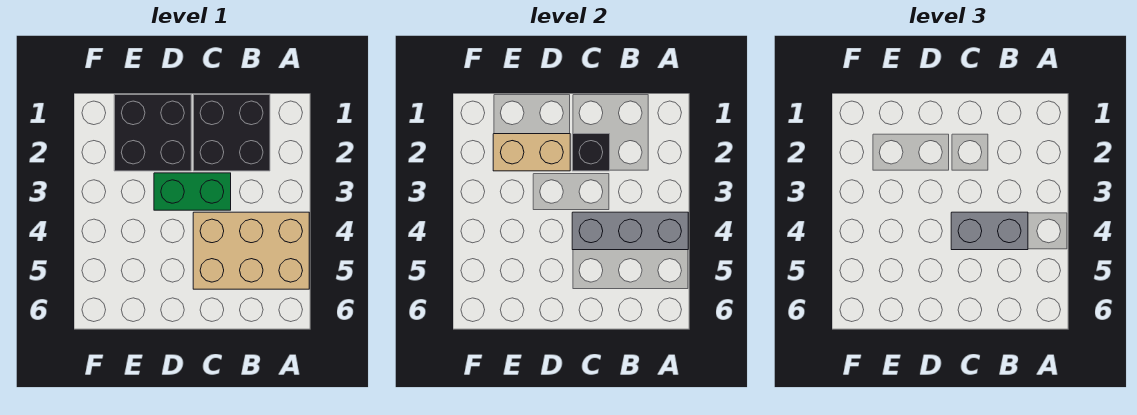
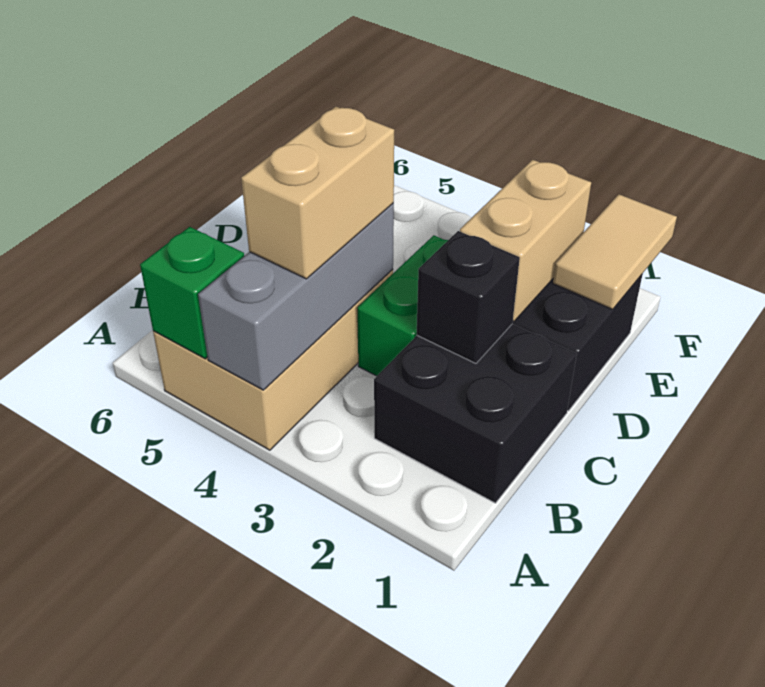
none -> green brick A5 level 2
grey brick B4:C4 level 3 -> tan brick B4:C4 level 3
none -> tan tile E1:F1 level 2

